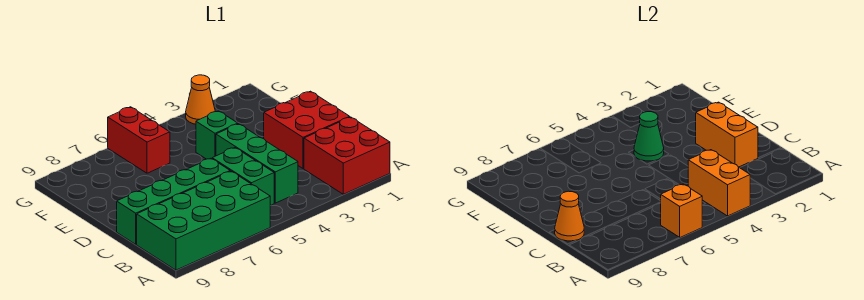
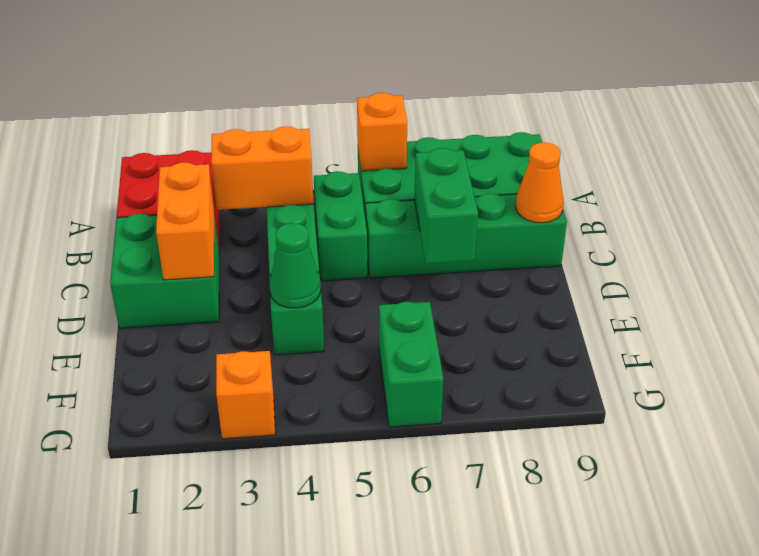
orange brick A4:B4 level 2 -> orange brick B3:B4 level 2
red brick C1:D2 level 1 -> green brick C1:D2 level 1
none -> green brick C7:D7 level 2
red brick F6:G6 level 1 -> green brick F6:G6 level 1
orange cone G3 level 1 -> orange brick G3 level 1

